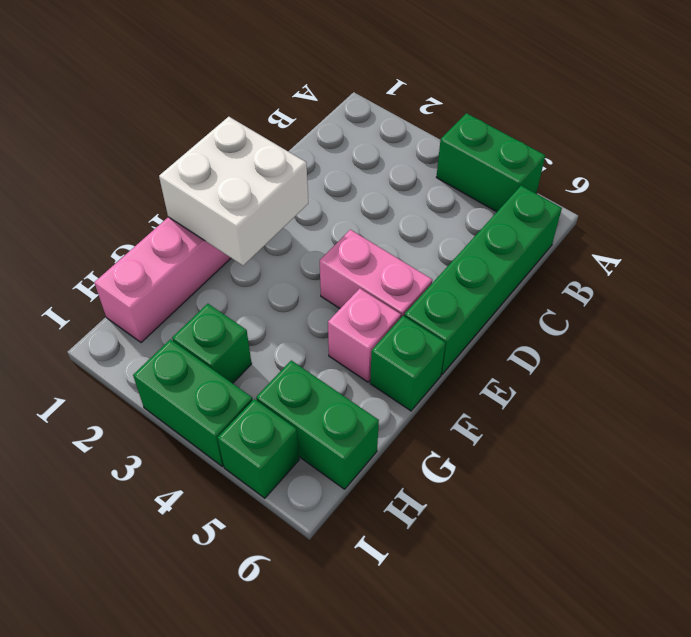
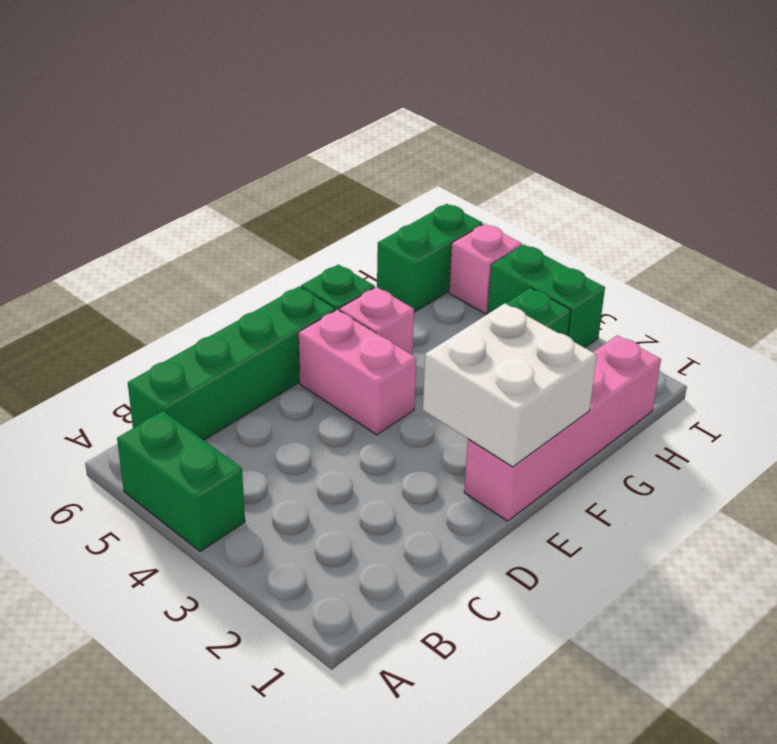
green brick H5:H6 level 1 -> green brick H6:I6 level 1
green brick I5 level 1 -> pink brick I5 level 1

